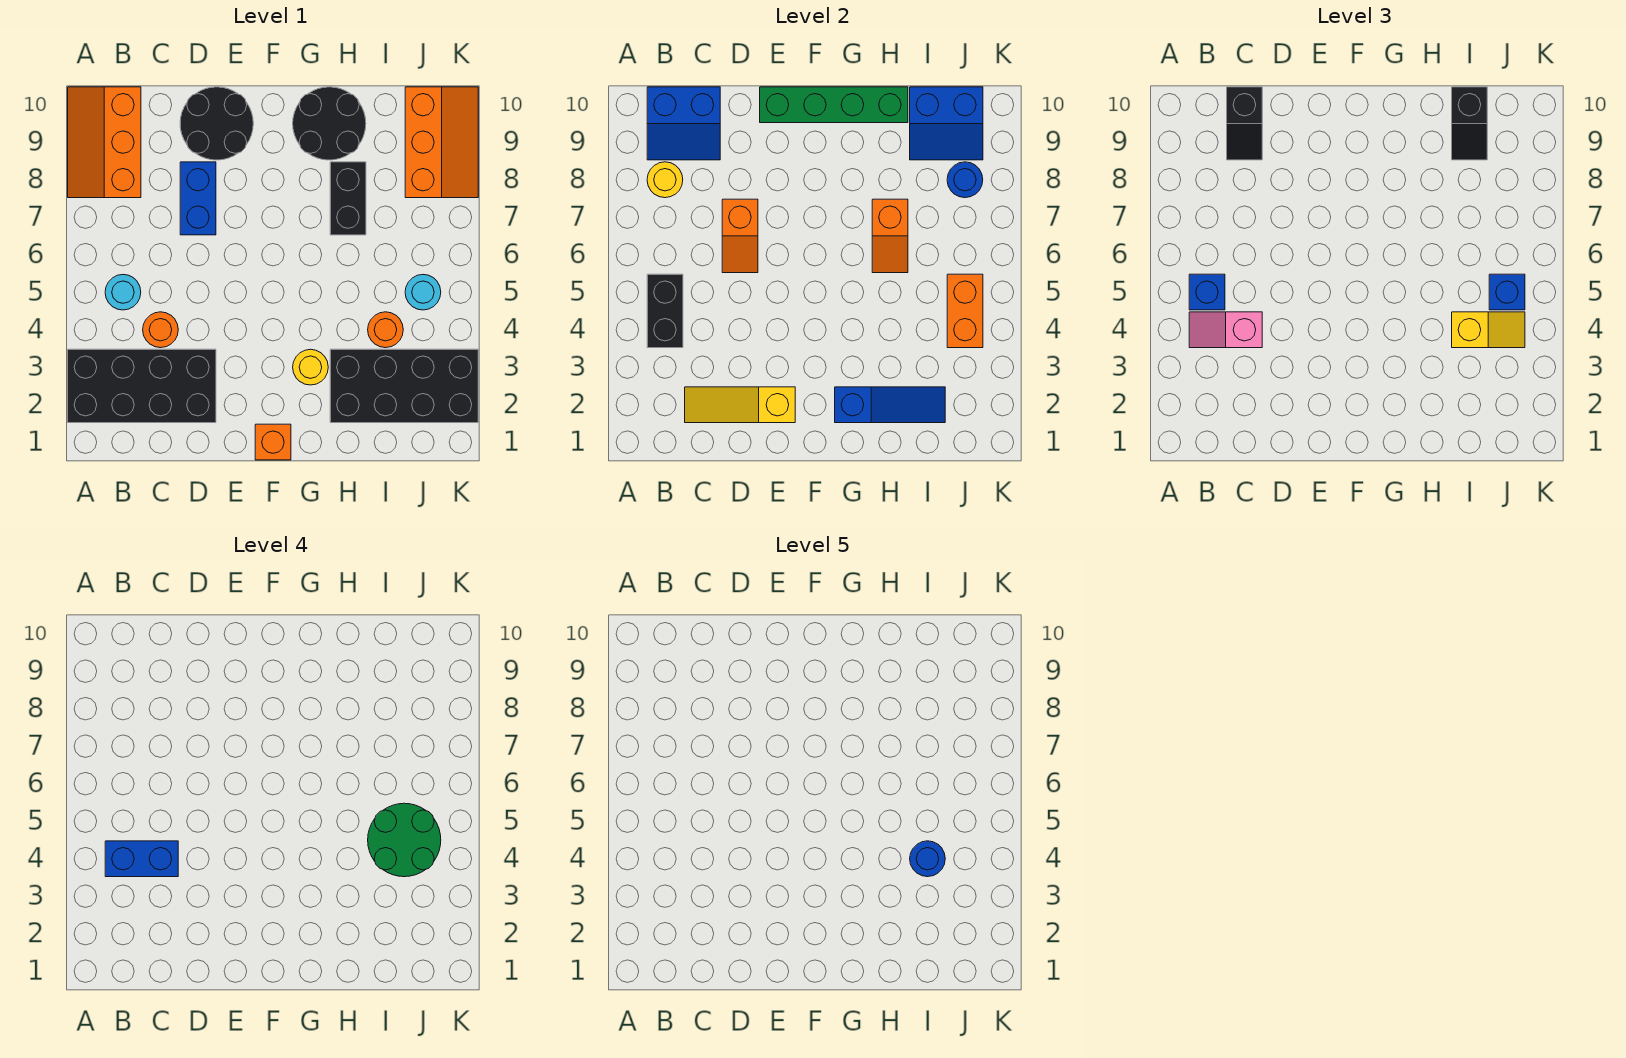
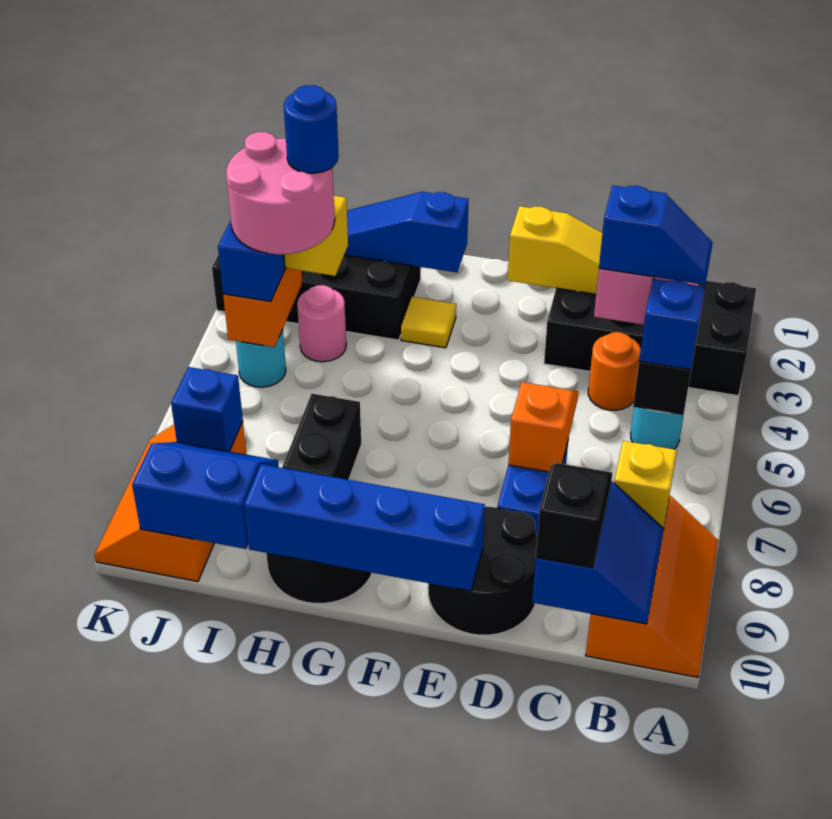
blue brick B4:C4 level 4 -> blue slope B4:C4 level 4 top C
yellow round brick B8 level 2 -> yellow brick B8 level 2
blue slope B9:C10 level 2 top 10 -> blue slope B9:C10 level 2 top C
green brick E10:H10 level 2 -> blue brick E10:H10 level 2
orange brick F1 level 1 -> none
yellow round brick G3 level 1 -> yellow tile G3 level 1
orange slope H6:H7 level 2 top 7 -> none
orange round brick I4 level 1 -> pink round brick I4 level 1
green round brick I4:J5 level 4 -> pink round brick I4:J5 level 4
black slope I9:I10 level 3 top 10 -> none
blue round brick J8 level 2 -> blue brick J8 level 2

